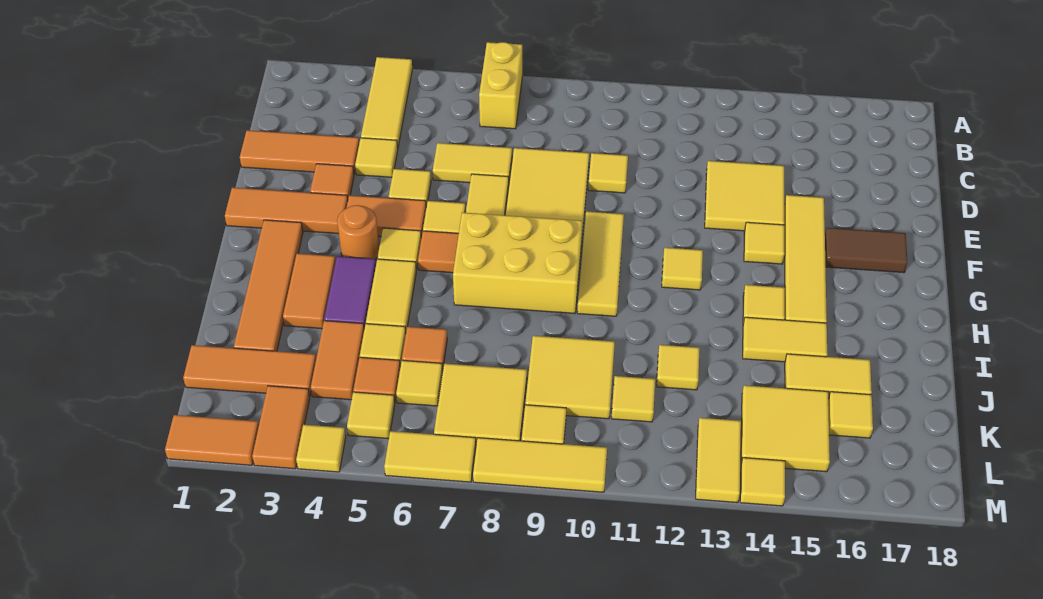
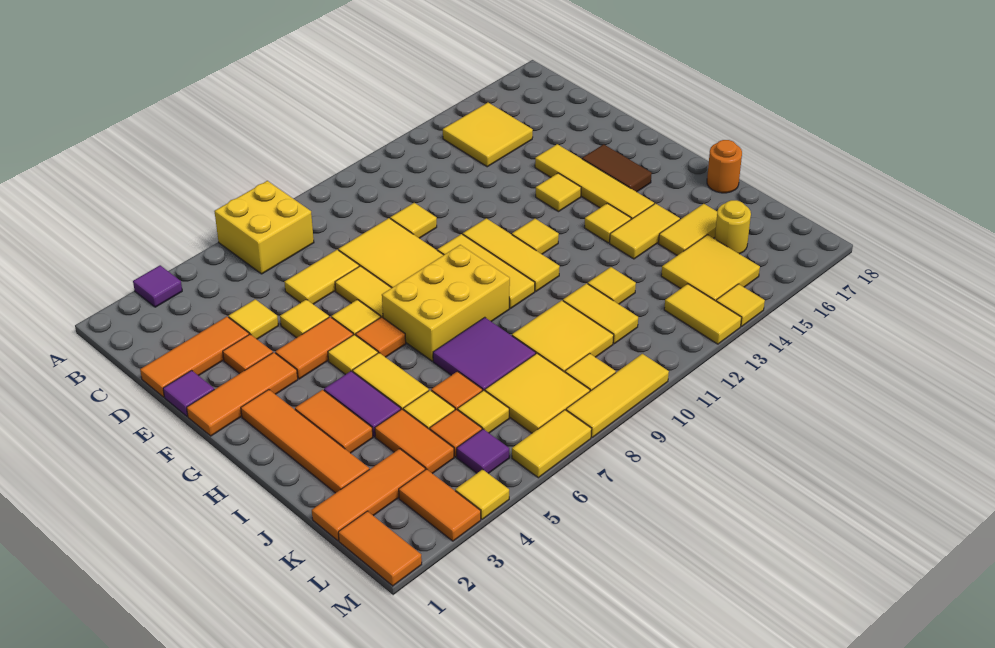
none -> purple tile A3 level 1
yellow tile A4:C4 level 1 -> yellow tile F11:H11 level 1
yellow brick A7:B7 level 1 -> yellow brick A6:B7 level 1
yellow tile D13:E14 level 1 -> yellow tile B14:C15 level 1
none -> purple tile E1 level 1
brown tile F16:F17 level 1 -> brown tile F16:G16 level 1
orange round brick G4 level 1 -> orange round brick I18 level 1
none -> purple tile I7:J8 level 1
yellow tile K11 level 1 -> yellow tile J11:K11 level 1
yellow tile K16 level 1 -> yellow round brick K16 level 1
yellow tile L5 level 1 -> purple tile L5 level 1
orange tile M1:M2 level 1 -> orange tile L1:M1 level 1

